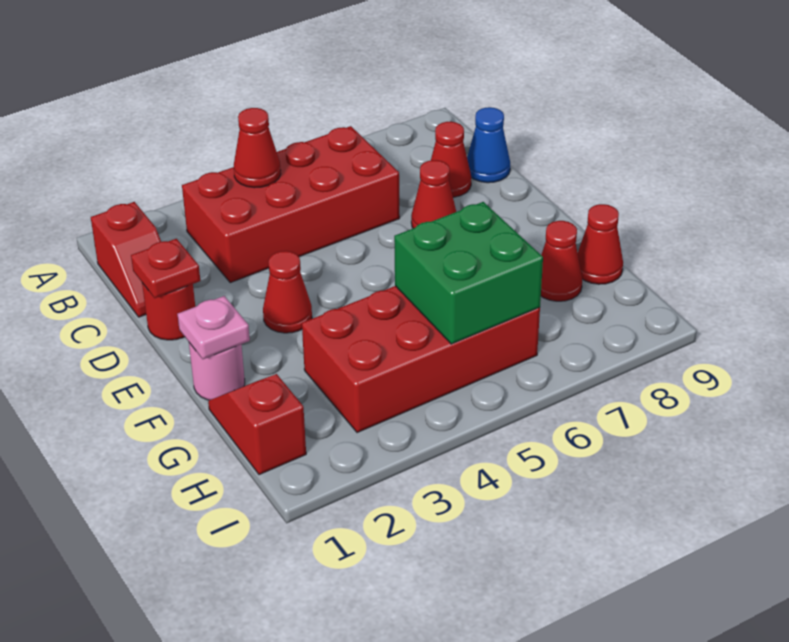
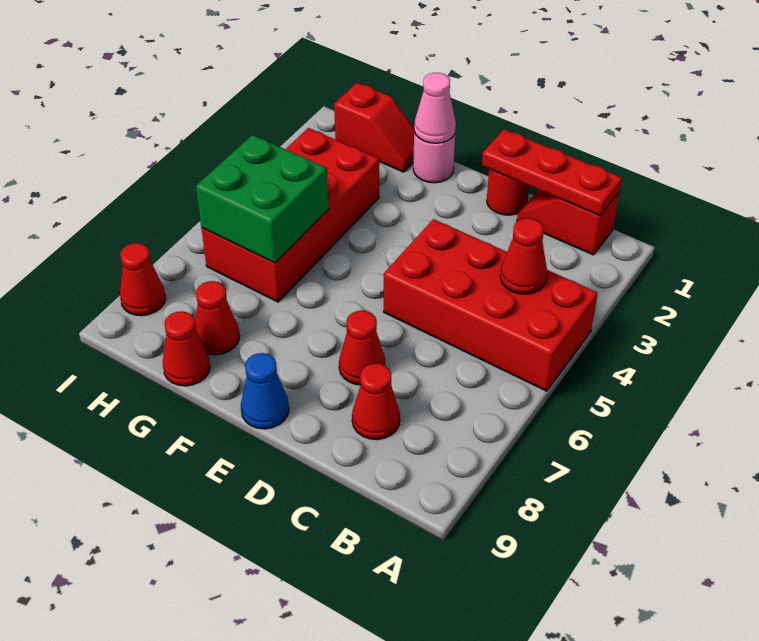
red brick B3:C6 level 1 -> red brick A4:D5 level 1
blue cone C9 level 1 -> blue cone E9 level 1
red plate D1 level 2 -> red plate B1:D1 level 2
red cone E3 level 1 -> red cone I8 level 1
pink plate F1 level 2 -> pink cone F1 level 2

